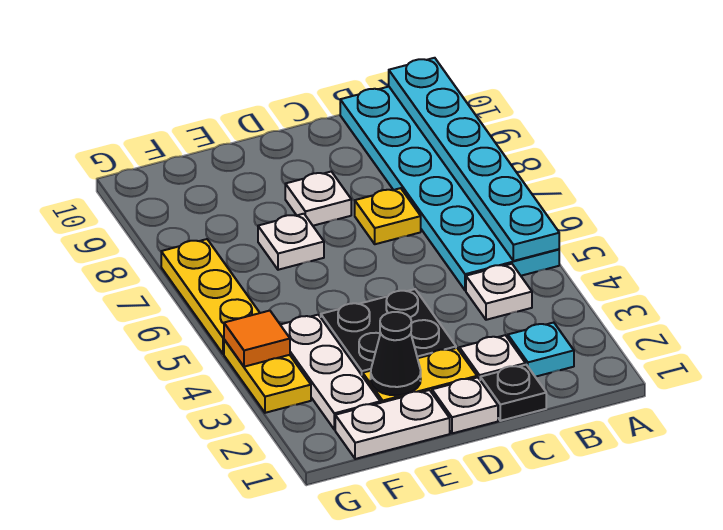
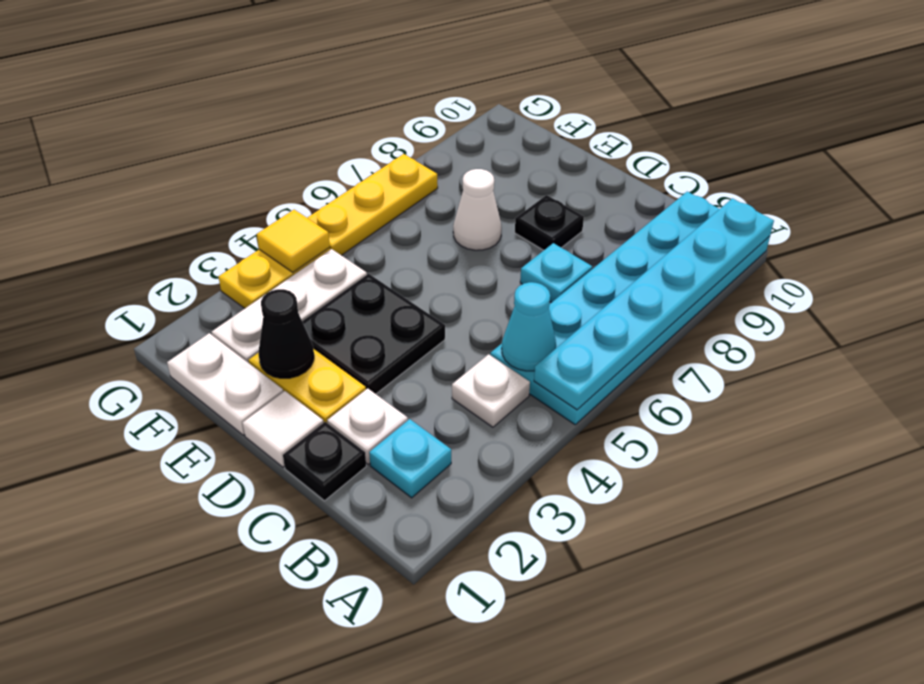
none -> cyan cone B5 level 2
yellow plate C7 level 1 -> cyan plate C7 level 1
white plate D1 level 1 -> white tile D1 level 1
white plate D8 level 1 -> black plate D8 level 1
white plate E7 level 1 -> white cone E7 level 1
orange tile G4 level 2 -> yellow tile G4 level 2

